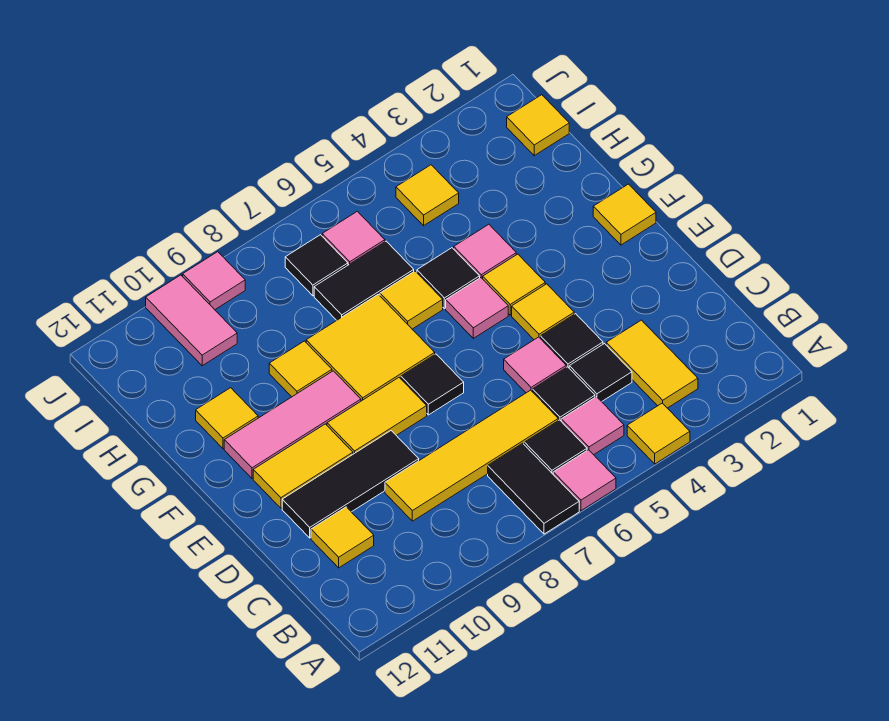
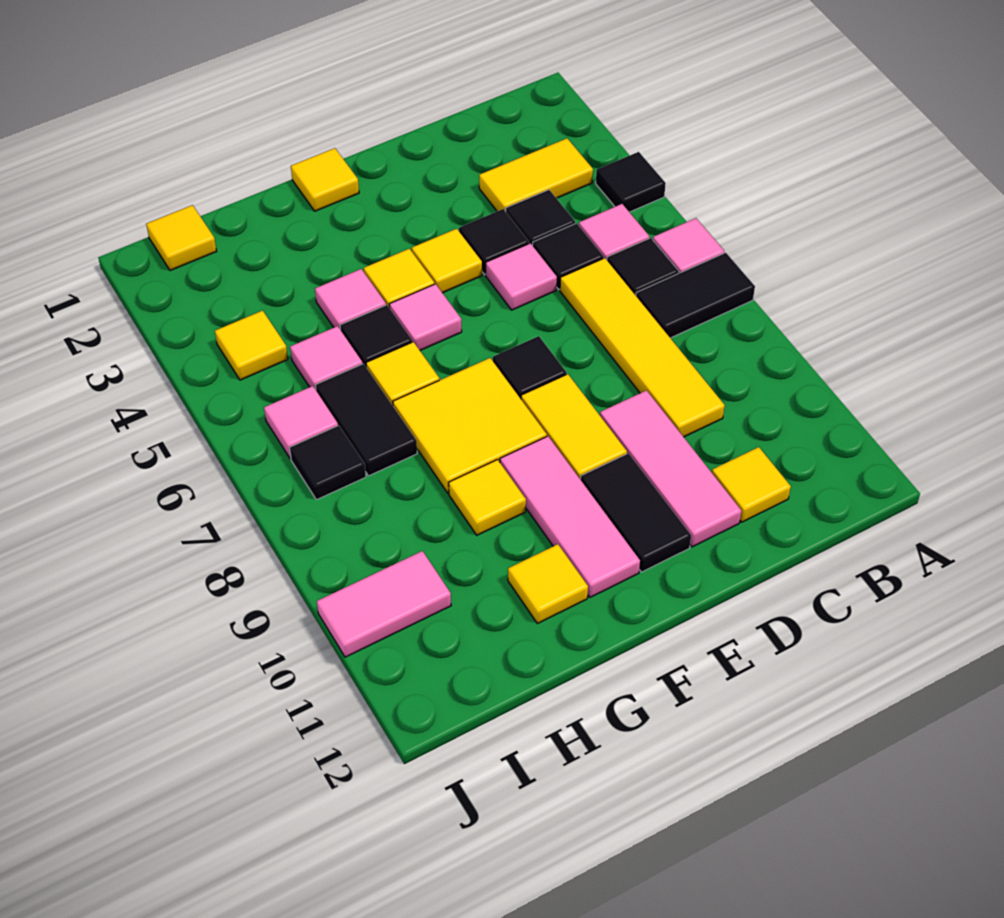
yellow tile A4 level 1 -> black tile A4 level 1
black tile D9:D11 level 1 -> pink tile D9:D11 level 1
yellow tile E10:E11 level 1 -> black tile E10:E11 level 1
pink tile J9 level 1 -> pink tile H5 level 1

